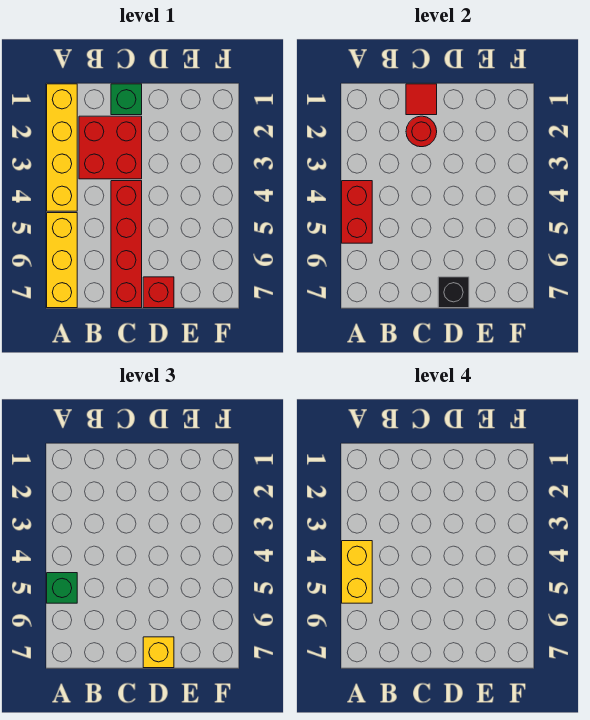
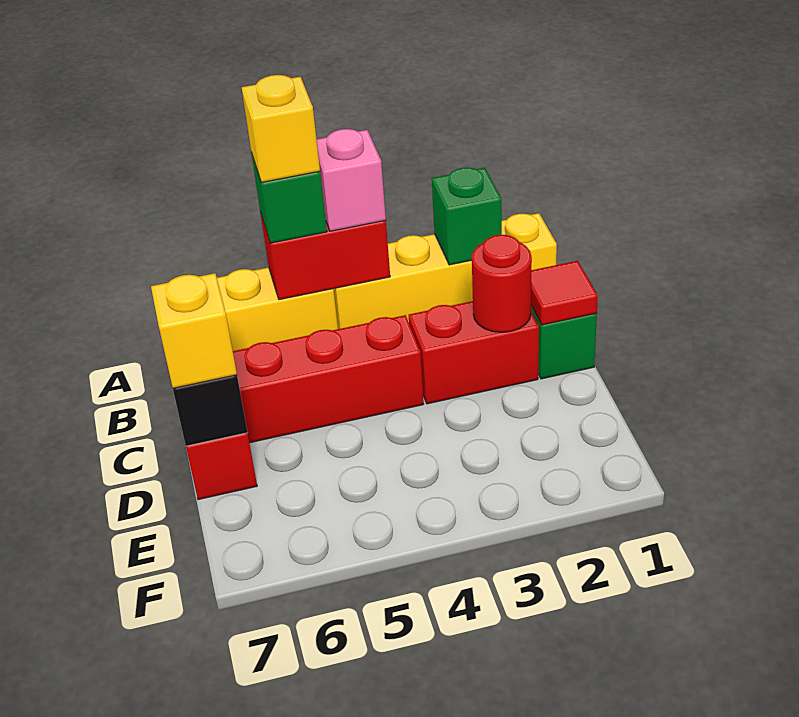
none -> green brick A2 level 2
none -> pink brick A4 level 3
yellow brick A4:A5 level 4 -> yellow brick A5 level 4
red brick B2:C3 level 1 -> red brick C2:C3 level 1

